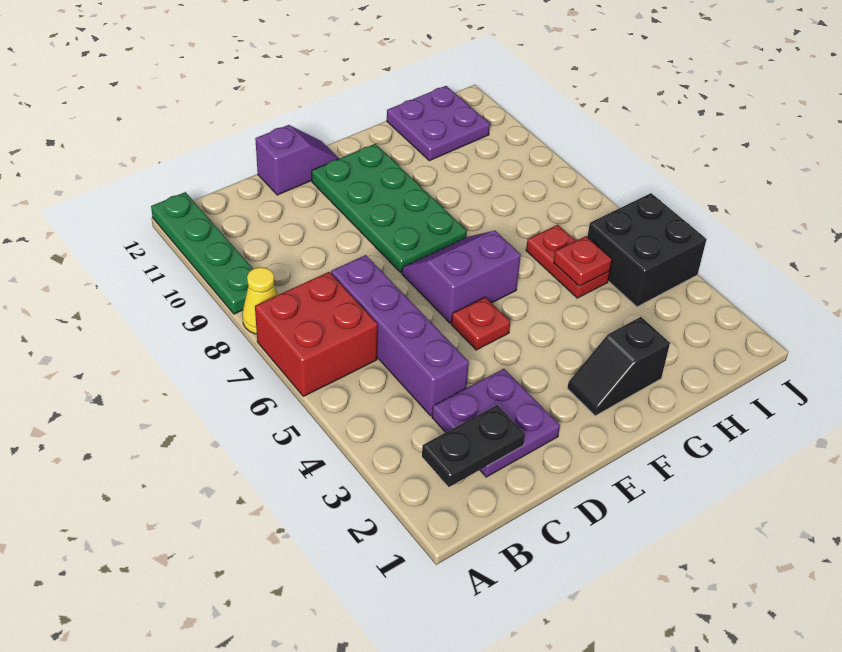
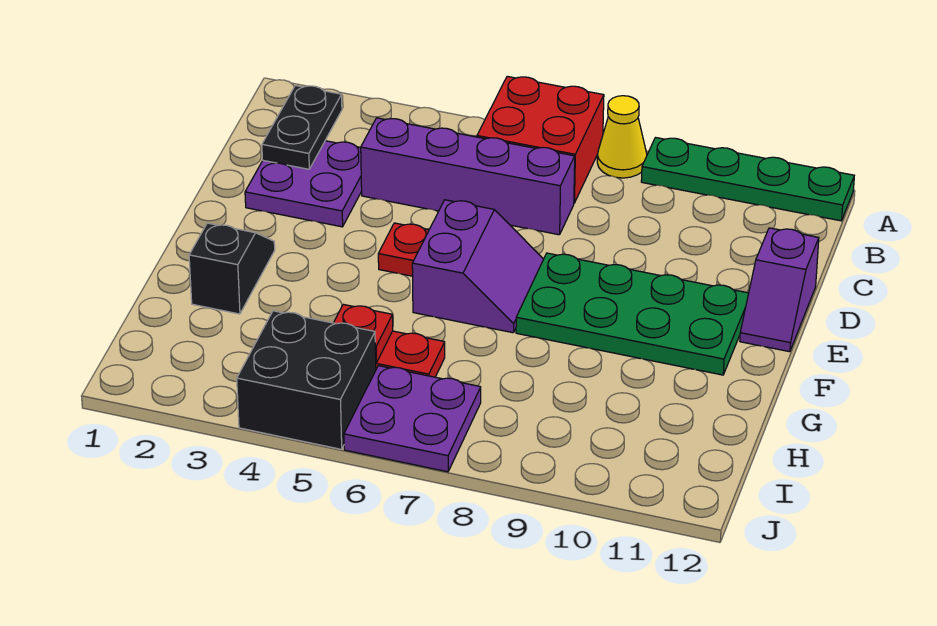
purple plate H11:I12 level 1 -> purple plate I6:J7 level 1

